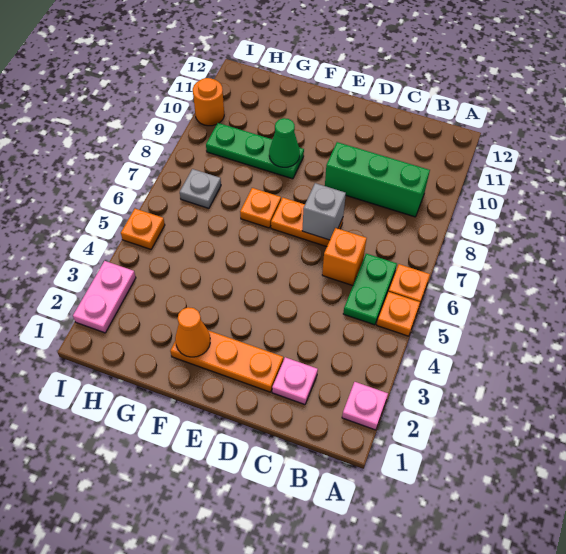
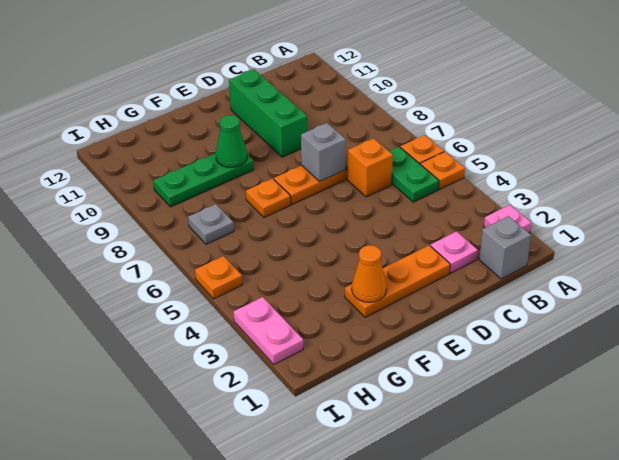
none -> grey brick B1 level 1
green brick B9:D9 level 1 -> green brick D9:D11 level 1
orange round brick I10 level 1 -> none

